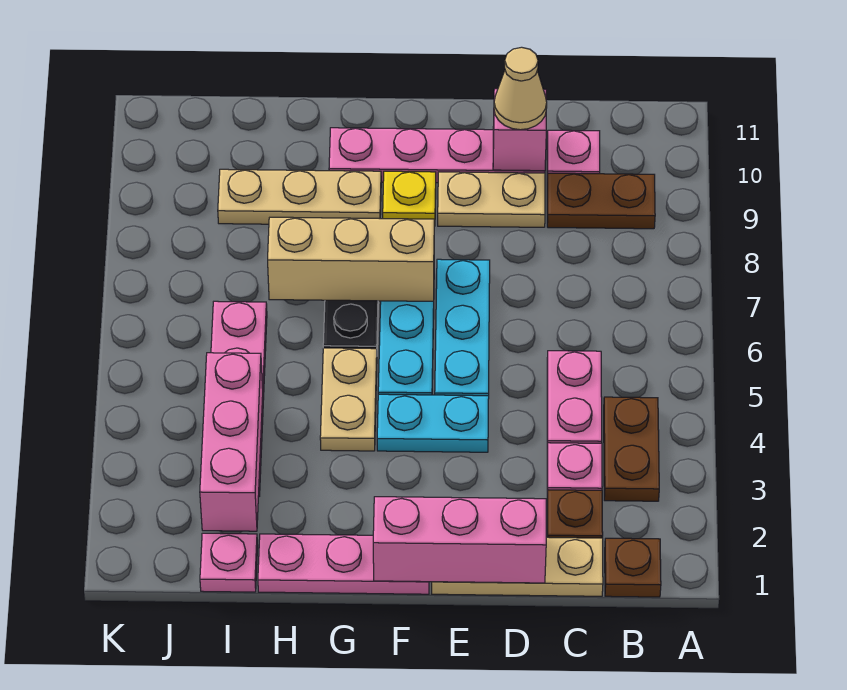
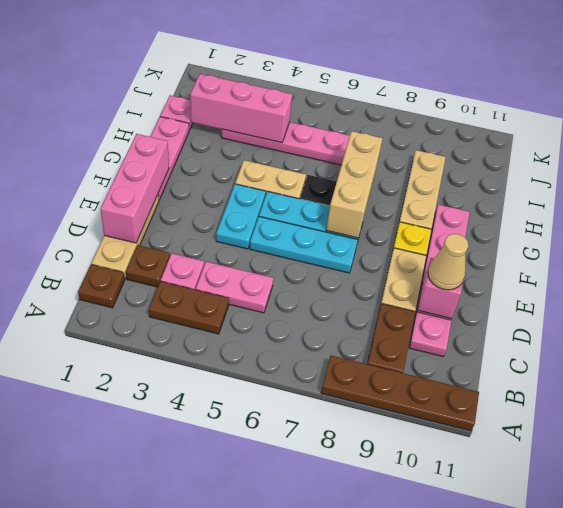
none -> brown plate A8:A11 level 1

